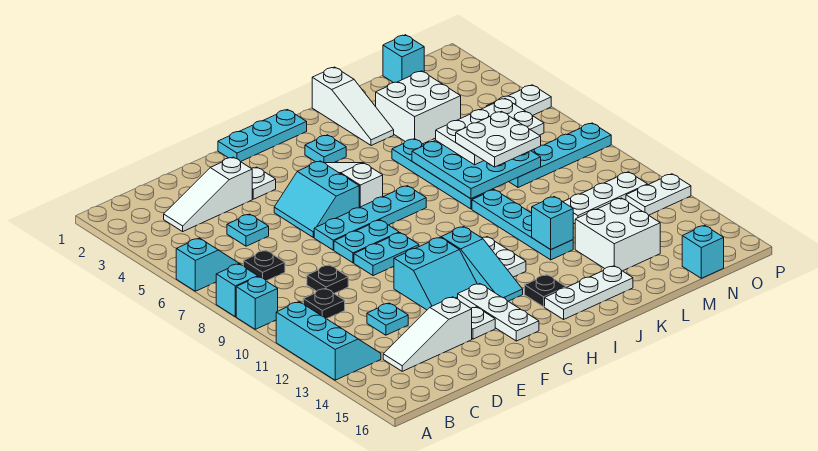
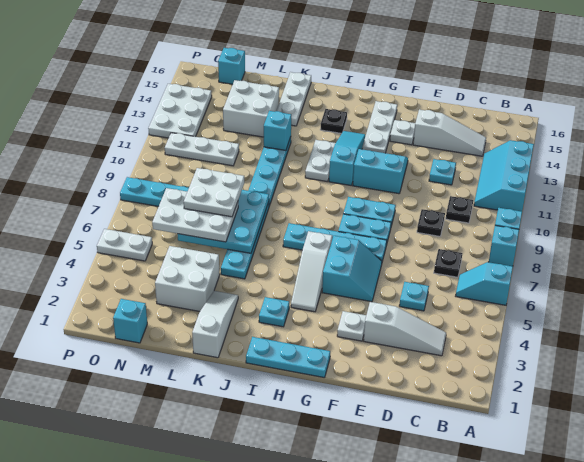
white plate I15:K15 level 1 -> white plate K14:K16 level 1
white plate O12:P12 level 1 -> white plate O12:P14 level 1

